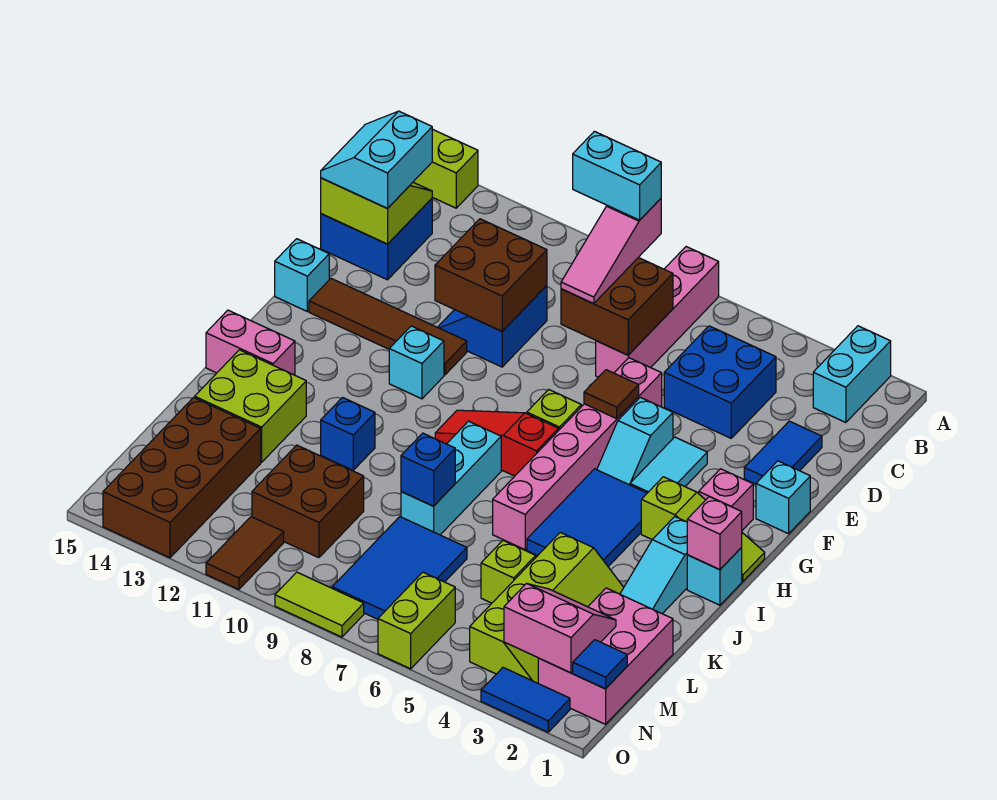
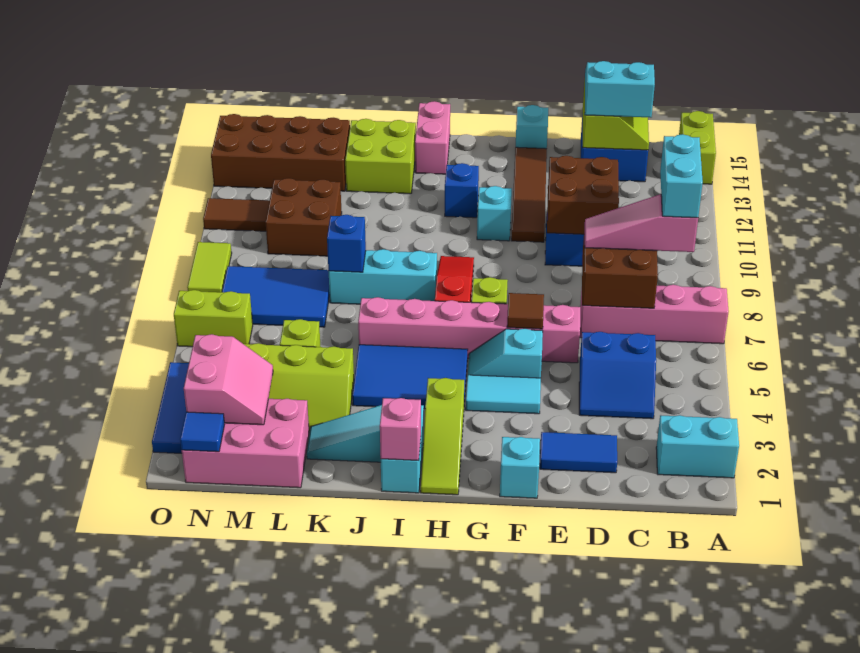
blue brick C4:D5 level 1 -> blue slope C4:D5 level 1 top 5
pink brick G2 level 1 -> none
blue brick J11 level 1 -> blue brick H12 level 1
blue tile O2:O3 level 1 -> blue tile O2:O4 level 1

